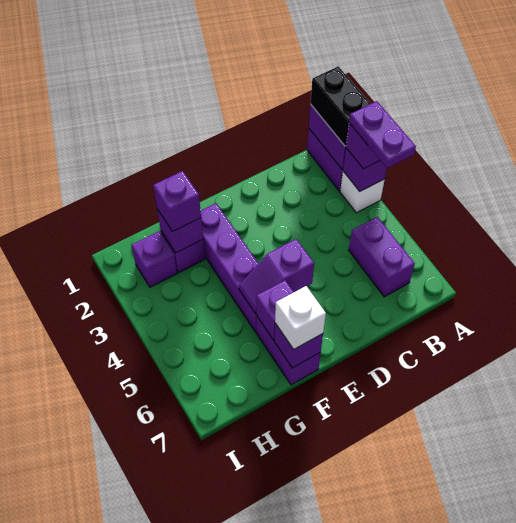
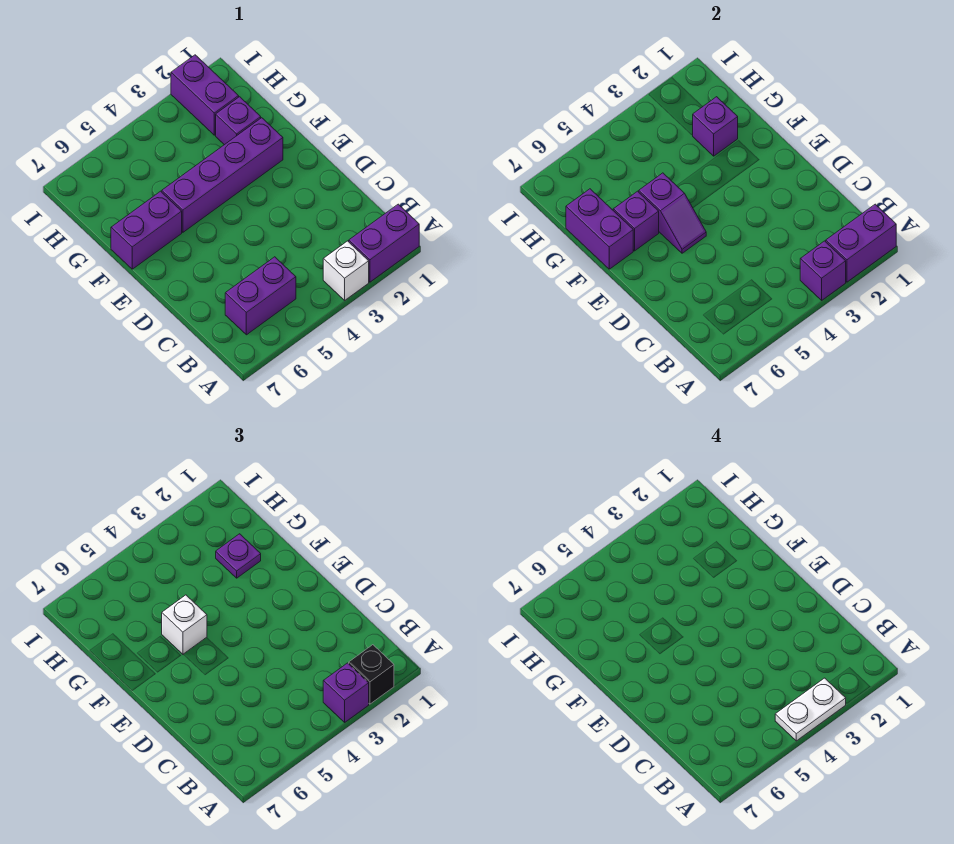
black brick A1:A2 level 3 -> black brick A2 level 3
purple plate A3:A4 level 4 -> white plate A3:A4 level 4
purple slope E5:F5 level 2 top E -> purple slope E5:F5 level 2 top F
purple brick F7 level 2 -> purple brick F7:G7 level 2
white brick F7 level 3 -> white brick F5 level 3
purple brick G2 level 3 -> purple plate G2 level 3
purple brick H2 level 1 -> purple brick H2:I2 level 1

